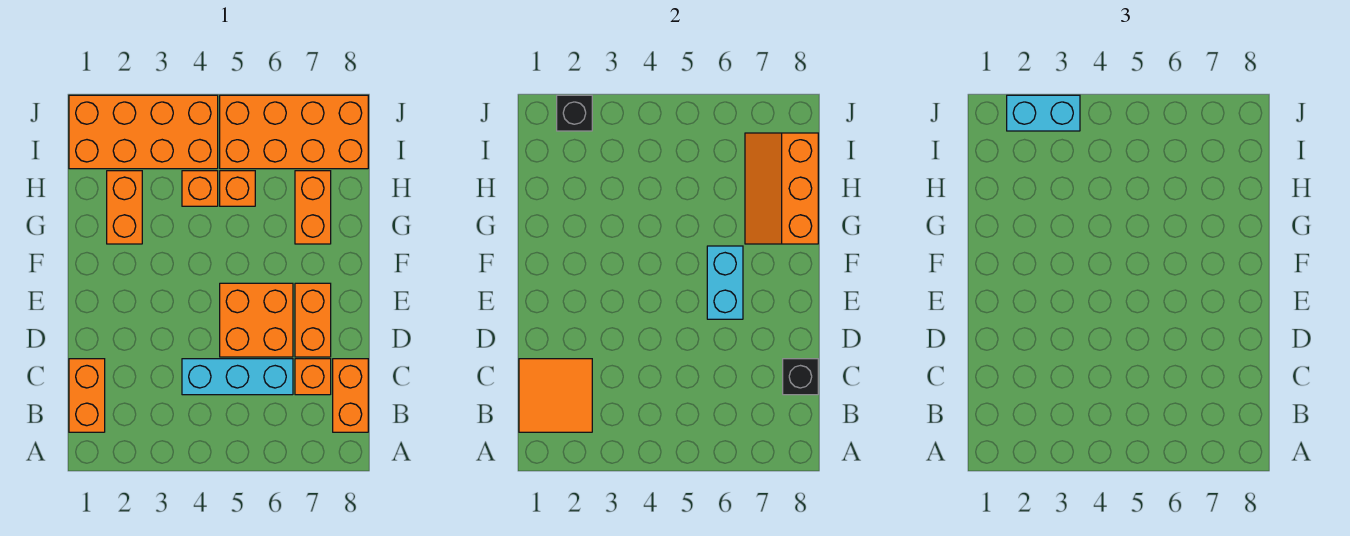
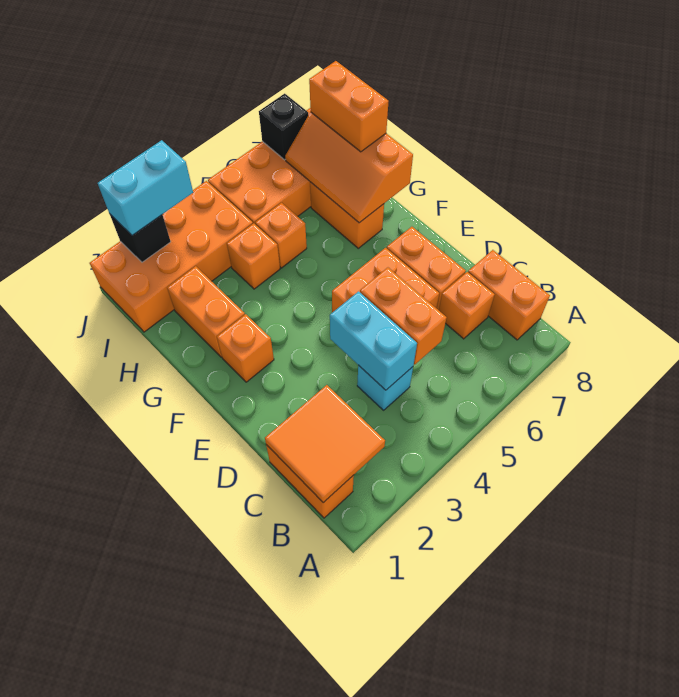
cyan brick C4:C6 level 1 -> cyan brick C4 level 1
none -> orange brick C5:D5 level 2
black brick C8 level 2 -> black brick J7 level 2
cyan brick E6:F6 level 2 -> cyan brick C4:D4 level 2
none -> orange brick F2 level 1
none -> orange brick H8:I8 level 3

